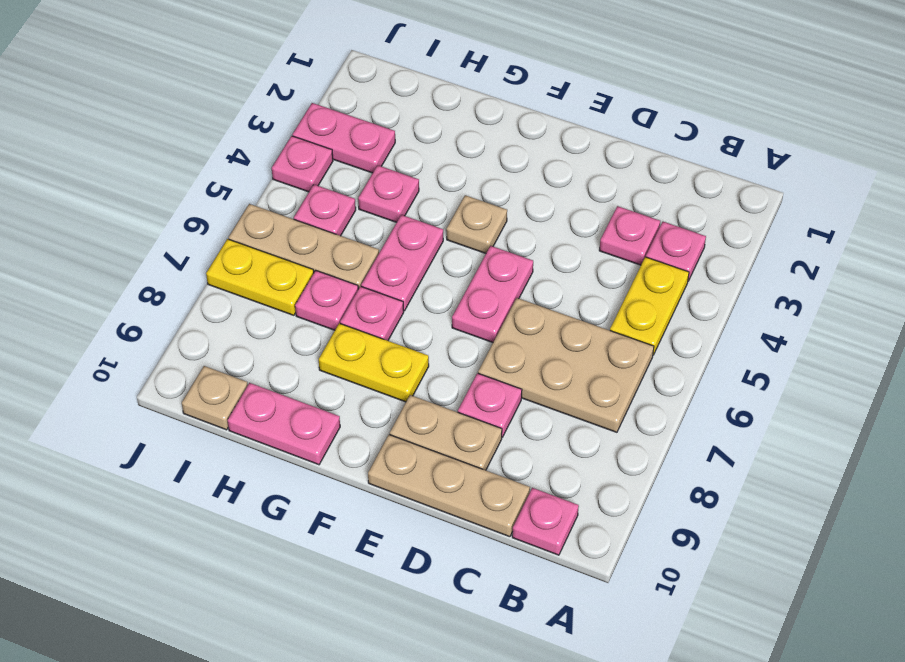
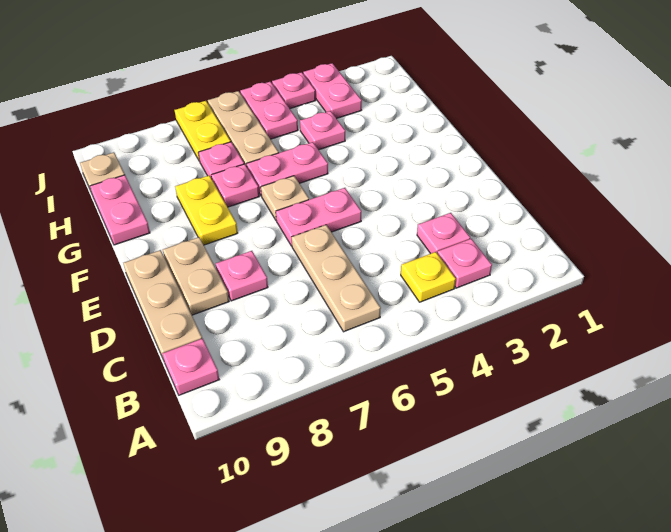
yellow plate B4:B5 level 1 -> yellow plate B4 level 1
tan plate B6:D7 level 1 -> tan plate B6:D6 level 1
tan plate F4 level 1 -> tan plate F6 level 1
pink plate I5 level 1 -> pink plate I5:J5 level 1

